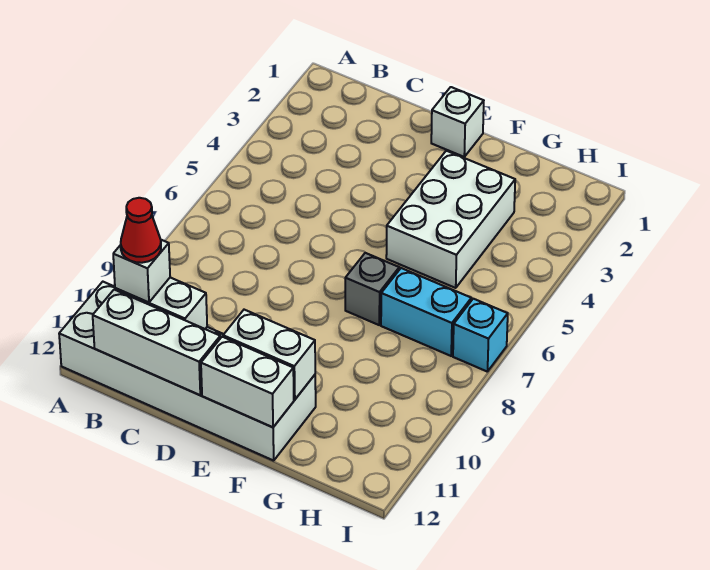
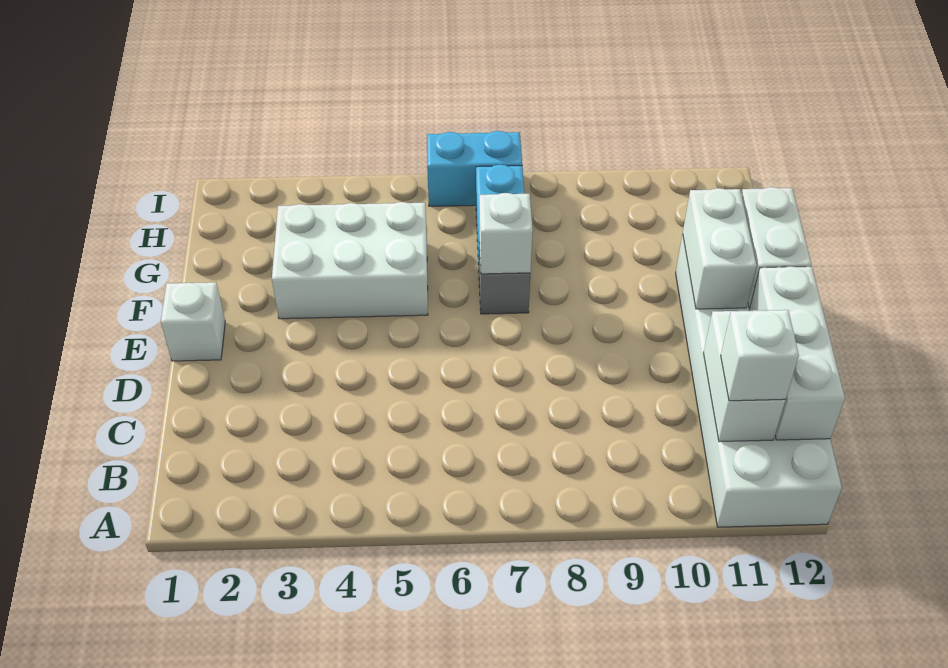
red cone B11 level 4 -> none
none -> white brick F7 level 2
cyan brick I7 level 1 -> cyan brick I6:I7 level 1

